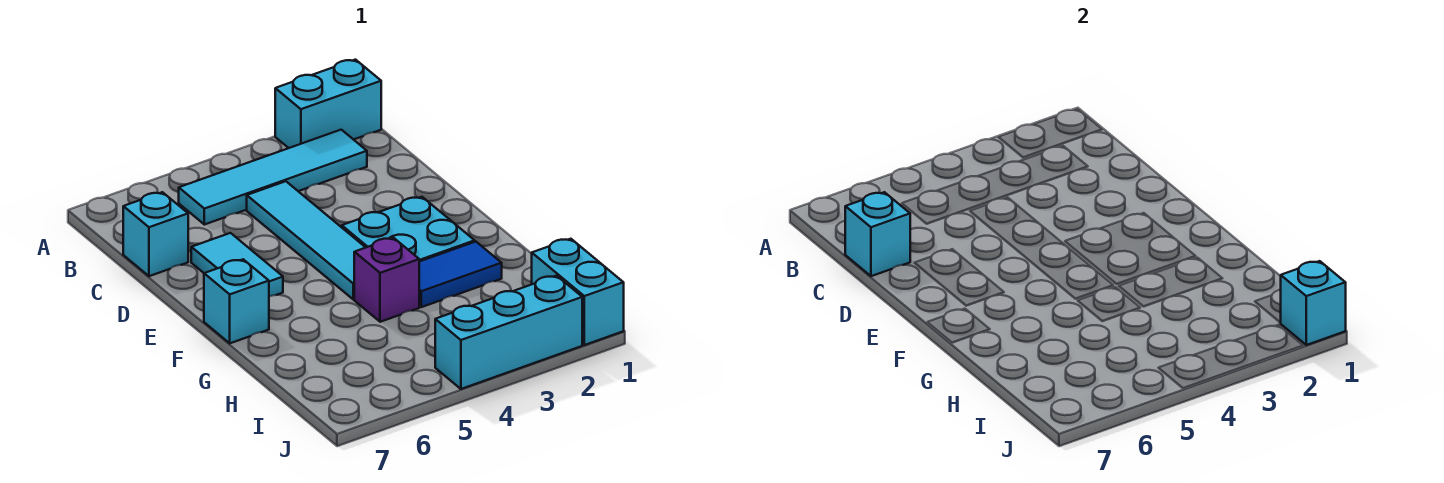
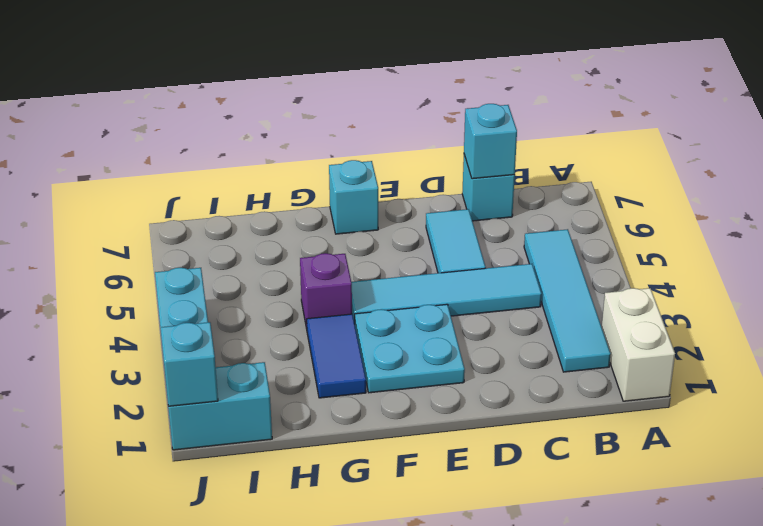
cyan brick A1:A2 level 1 -> white brick A1:A2 level 1
cyan tile D6:E6 level 1 -> cyan tile D5:D6 level 1

